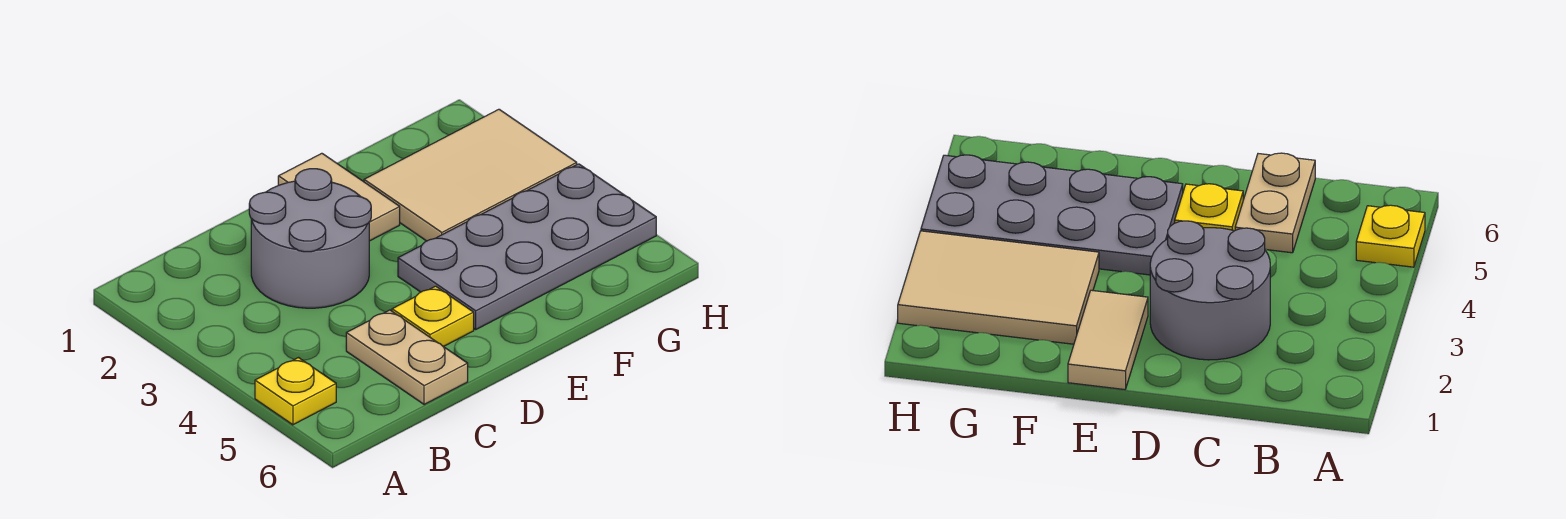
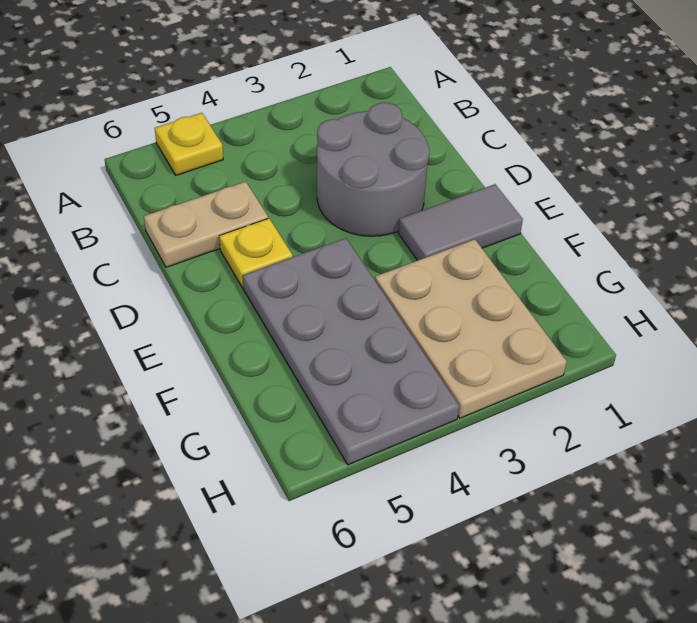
tan tile E1:E2 level 1 -> grey tile E1:E2 level 1
tan tile F2:H3 level 1 -> tan plate F2:H3 level 1

